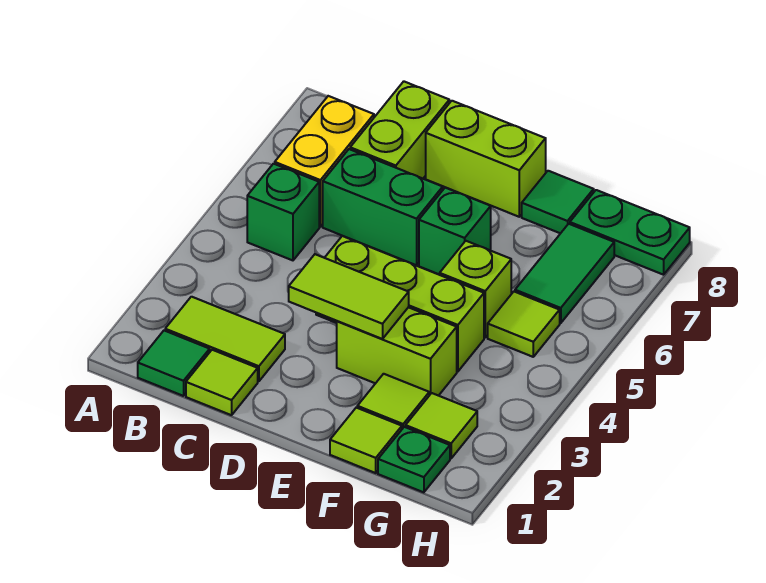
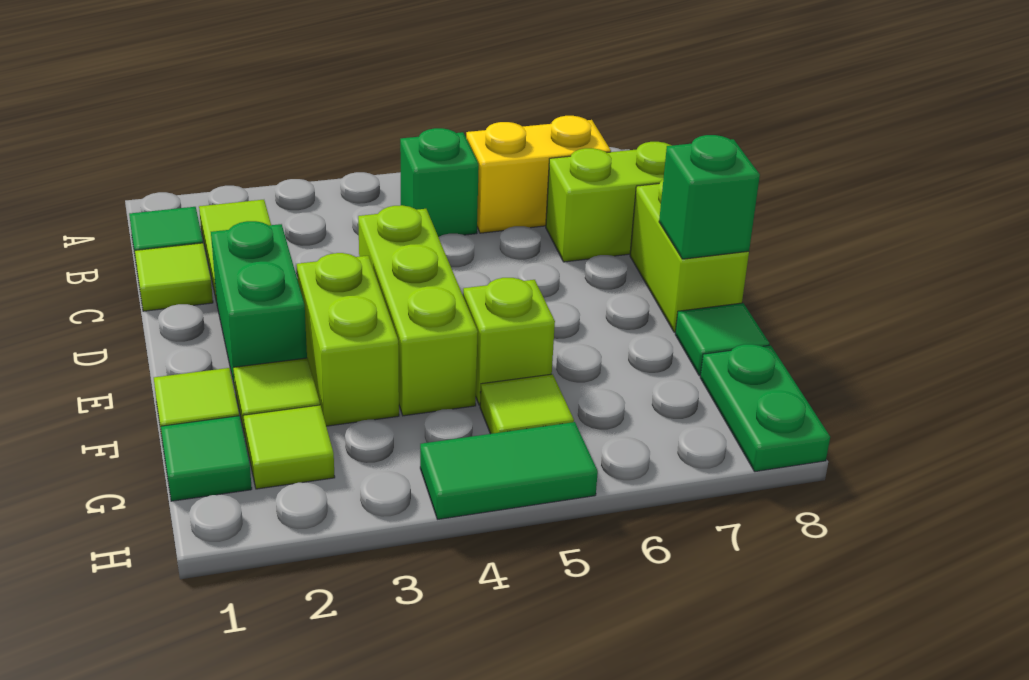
green brick C6:D6 level 1 -> green brick D2:E2 level 1
lime tile D3:E3 level 2 -> none
green brick E6 level 1 -> green brick E8 level 2
green plate G1 level 1 -> green tile G1 level 1
green tile G6:G7 level 1 -> green tile H4:H5 level 1

